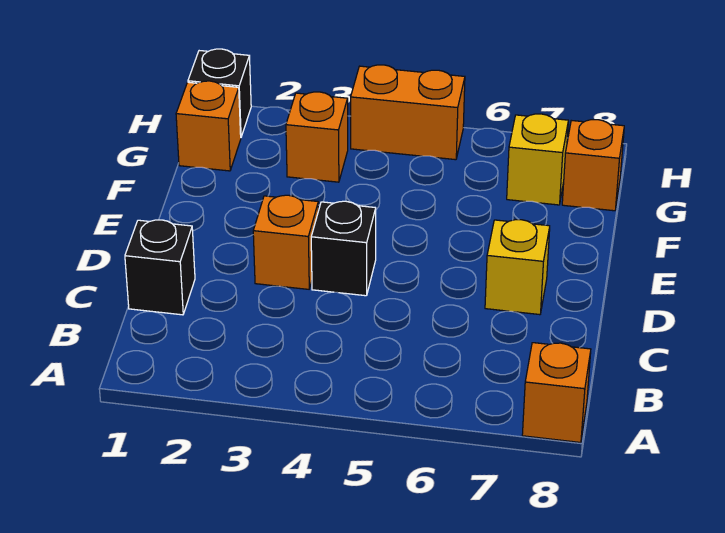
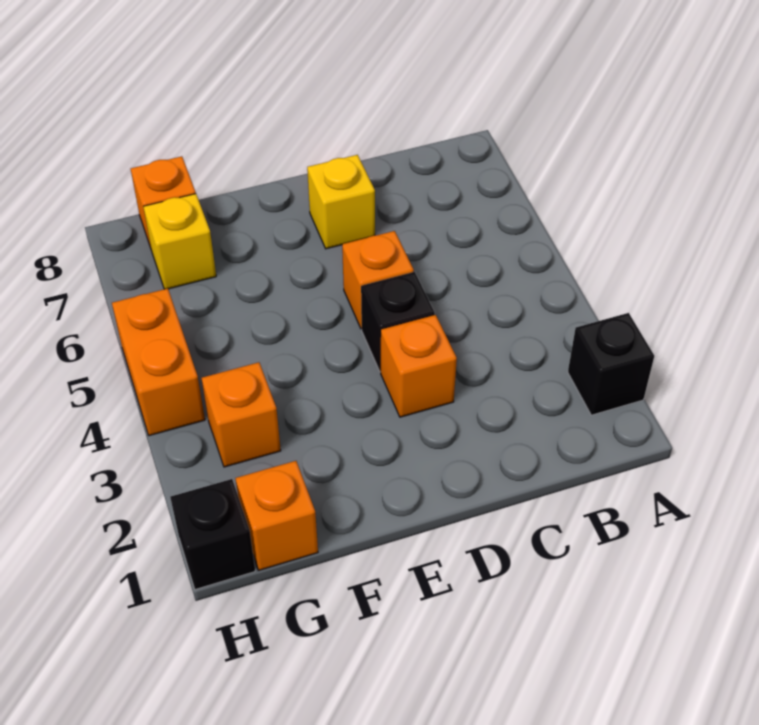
orange brick A8 level 1 -> orange brick D5 level 1
black brick C1 level 1 -> black brick A2 level 1

